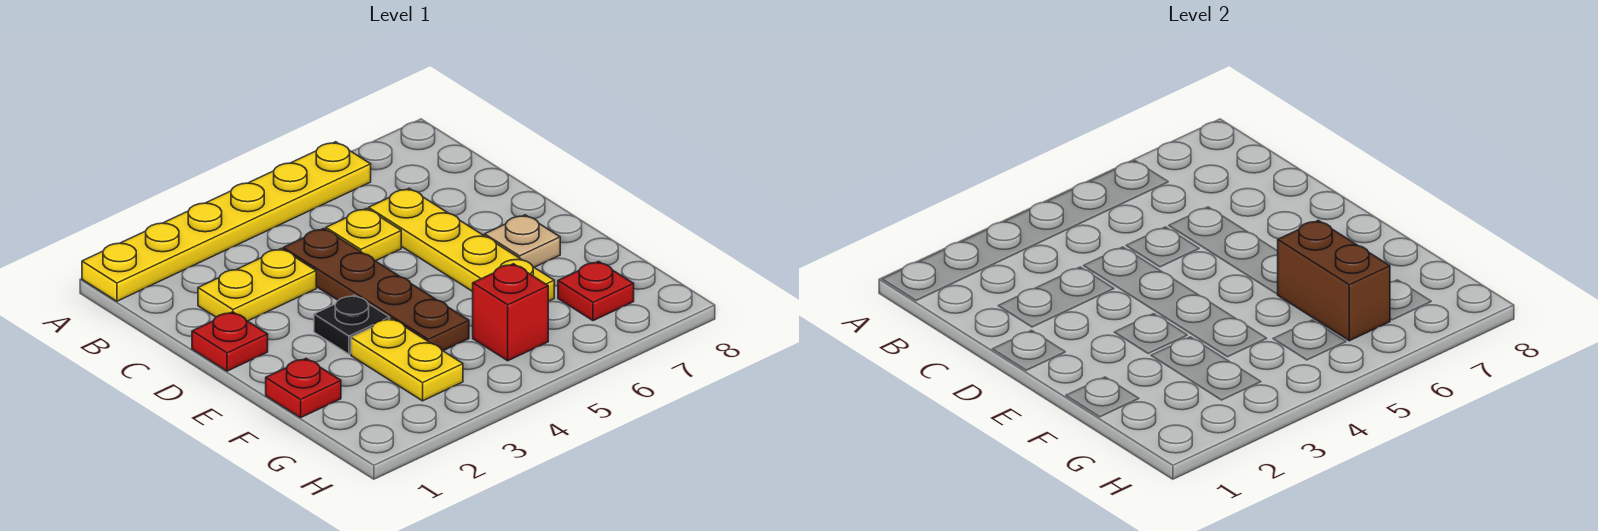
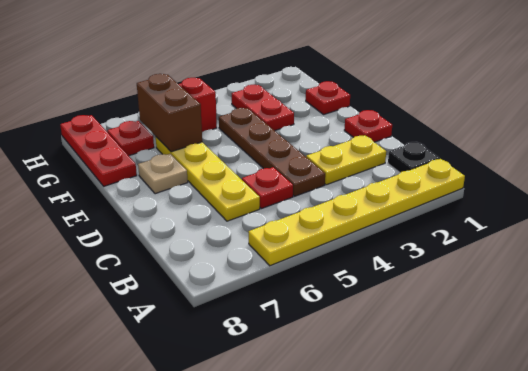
yellow plate C5 level 1 -> red plate C5 level 1
black plate E3 level 1 -> black plate B1 level 1
yellow plate F3:G3 level 1 -> red plate F3:G3 level 1
none -> red plate F8:H8 level 1

